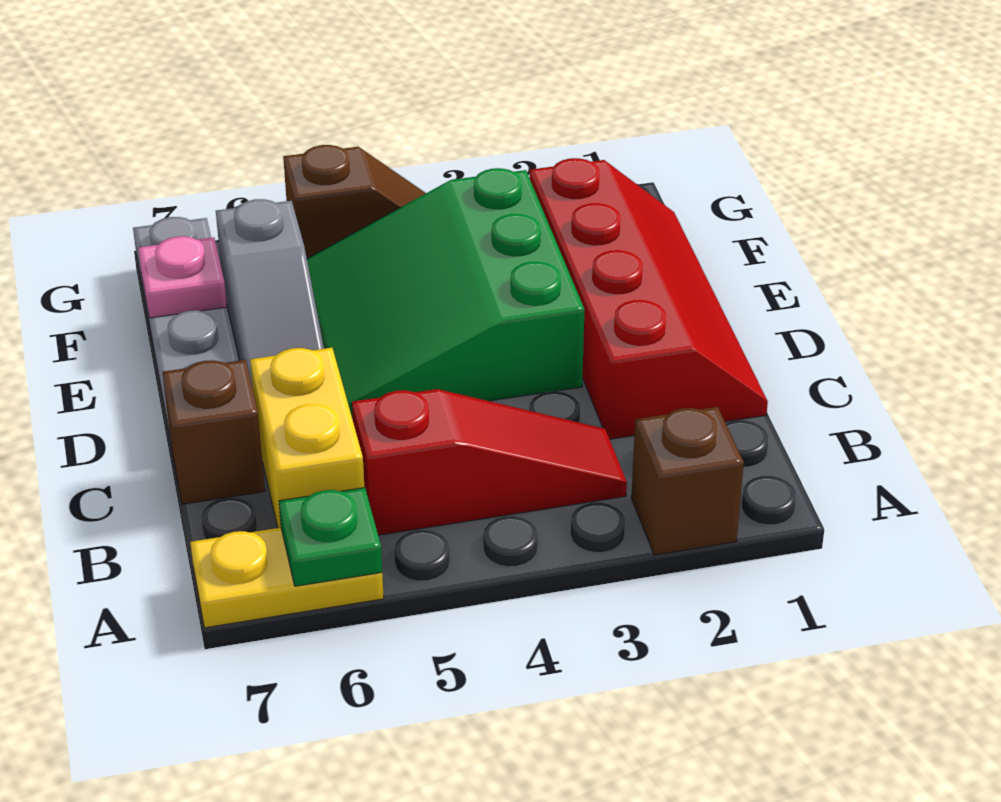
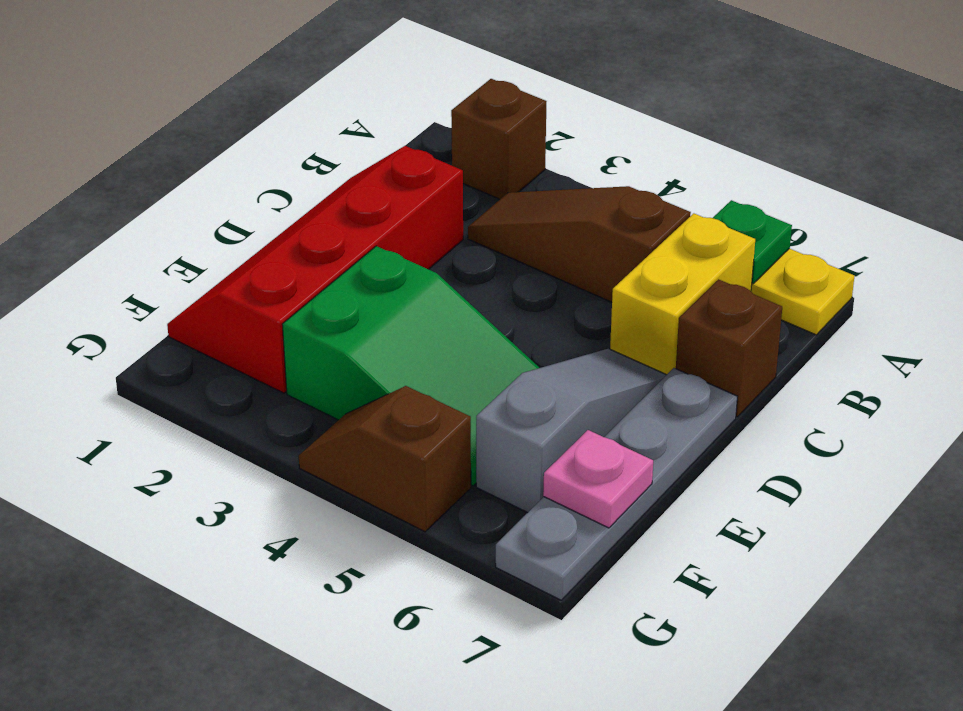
red slope B3:B5 level 1 top 5 -> brown slope B3:B5 level 1 top 5
green slope D3:F5 level 1 top 3 -> green slope E3:F5 level 1 top 3

